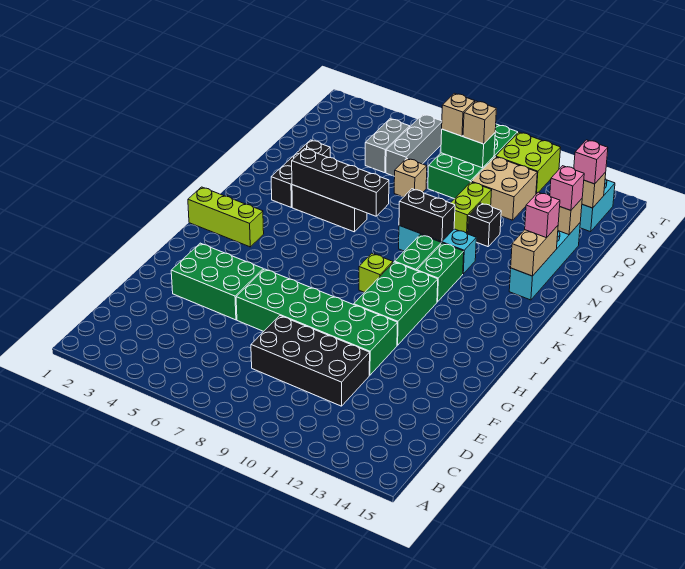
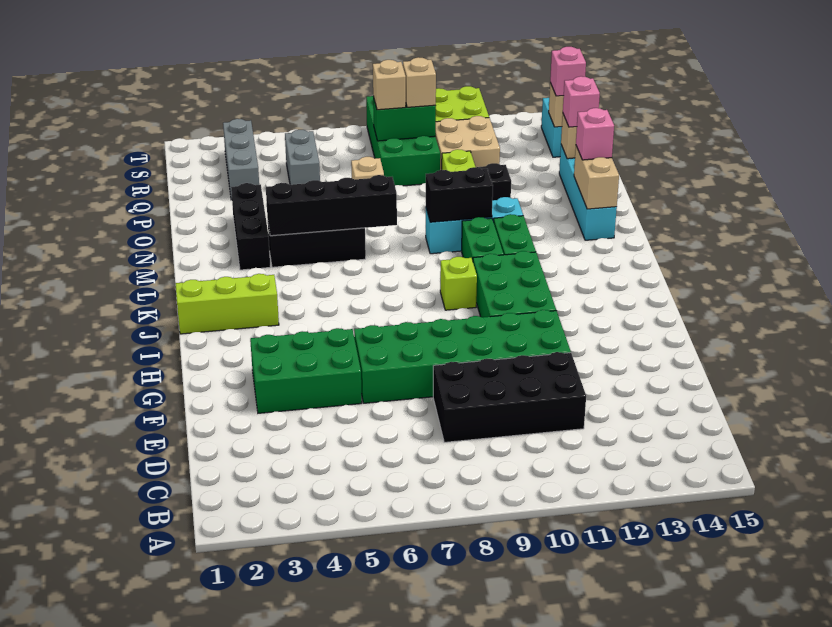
grey brick Q6:S6 level 1 -> grey brick Q3:S3 level 1

